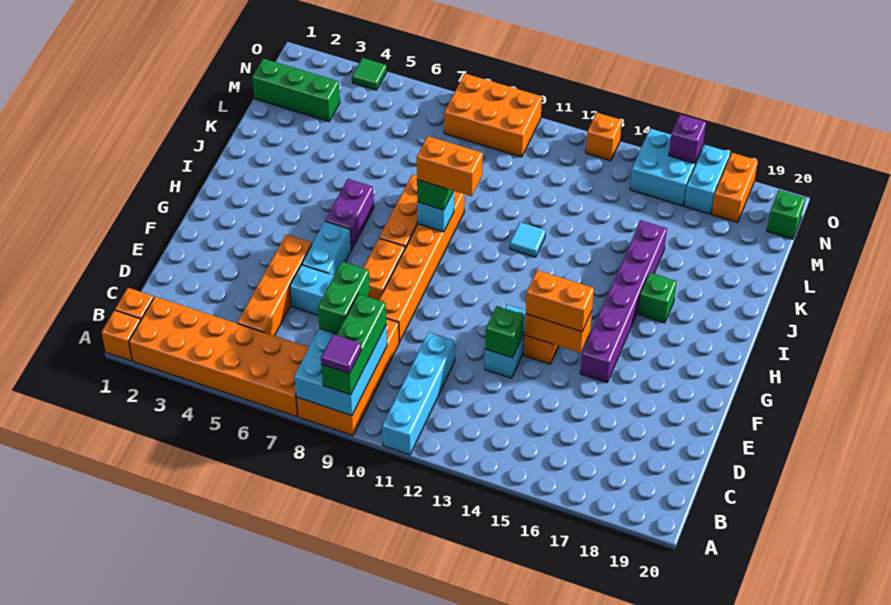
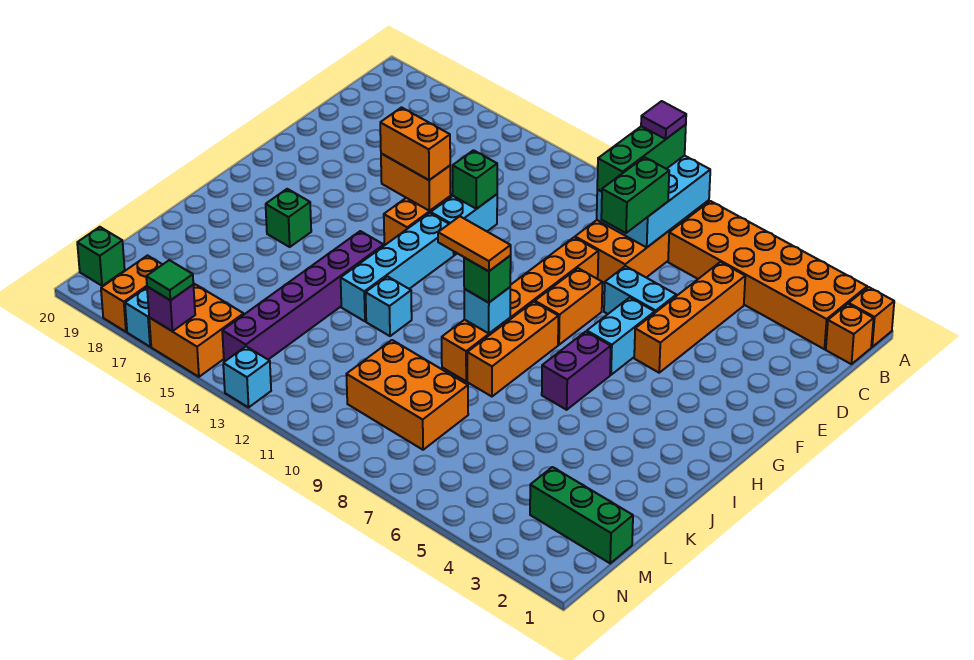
cyan brick A11:D11 level 1 -> cyan brick G13:J13 level 1
purple brick F16:K16 level 1 -> purple brick I14:N14 level 1
orange brick I9:I10 level 4 -> orange tile I9:I10 level 4
cyan tile J12 level 1 -> cyan brick J12 level 1
orange brick N8:O10 level 1 -> orange brick L8:M10 level 1
cyan brick N15:O16 level 1 -> orange brick N15:O16 level 1
green tile O4 level 1 -> green tile O16 level 3
orange brick O13 level 1 -> cyan brick O13 level 1

